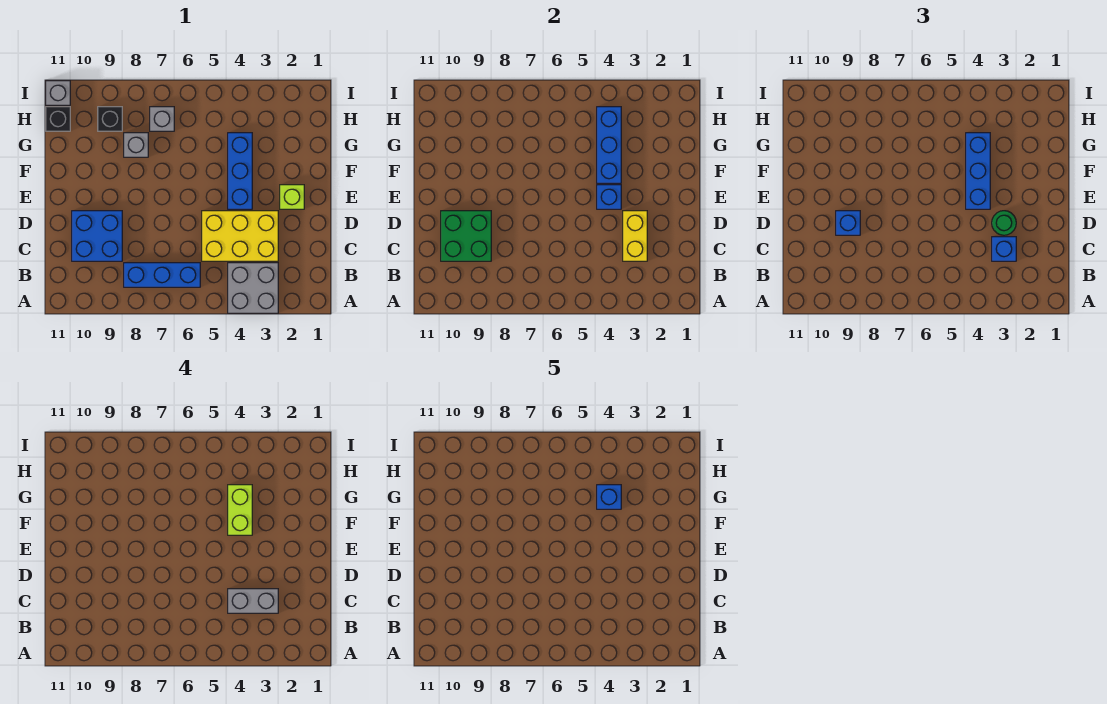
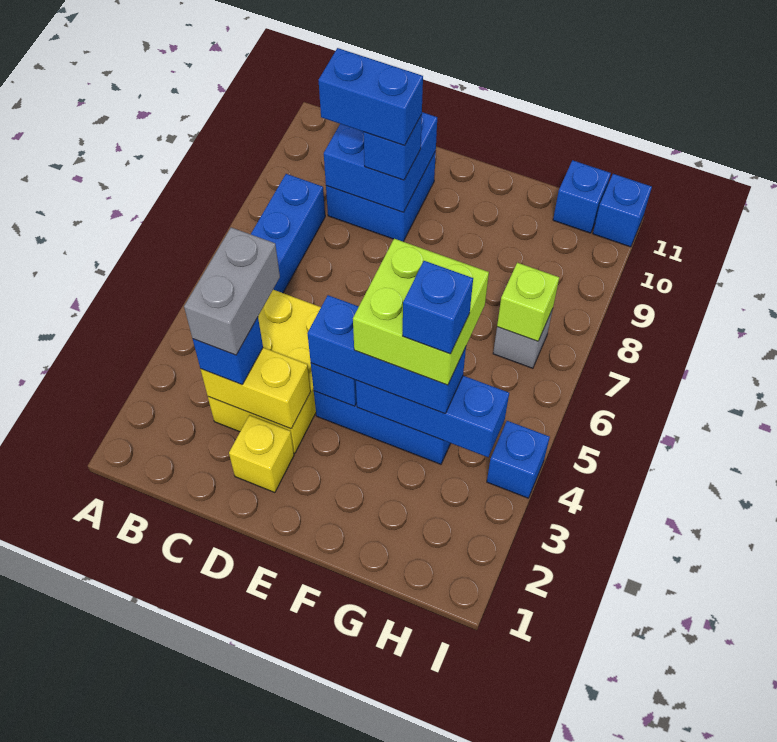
grey brick A3:B4 level 1 -> none
green brick C9:D10 level 2 -> blue brick C9:D10 level 2
none -> blue brick C9:D9 level 4
none -> yellow brick D2 level 1
green round brick D3 level 3 -> none
lime brick E2 level 1 -> lime brick H7 level 2
lime brick F4:G4 level 4 -> lime brick F4:G5 level 4
grey brick G8 level 1 -> none
black brick H9 level 1 -> none
black brick H11 level 1 -> blue brick H11 level 1
none -> blue brick I4 level 1
grey brick I11 level 1 -> blue brick I11 level 1

